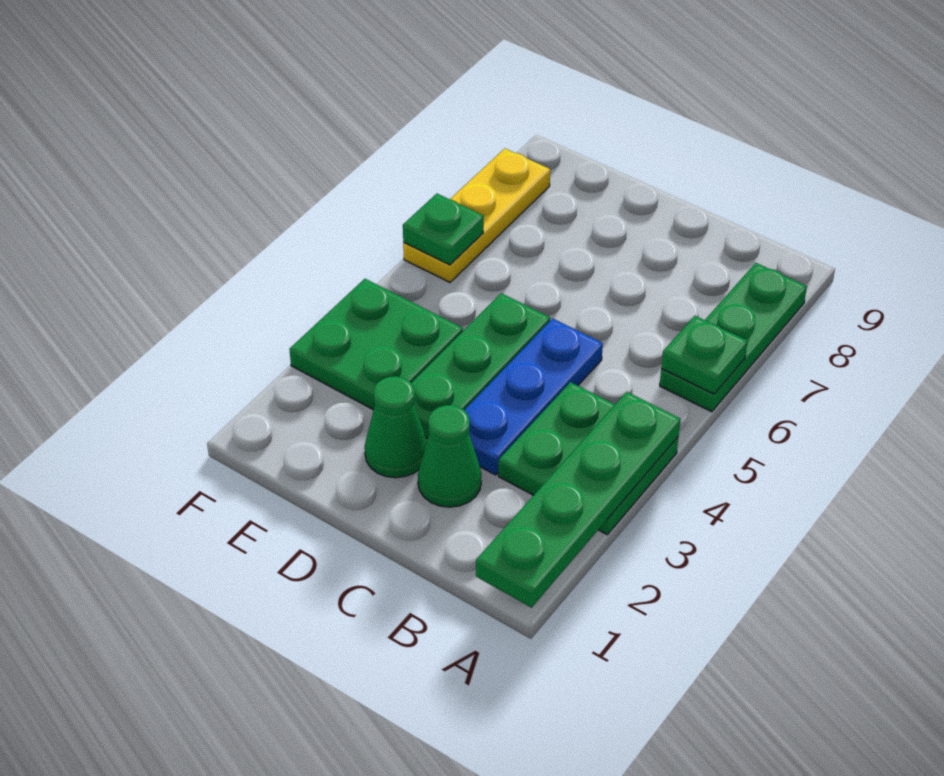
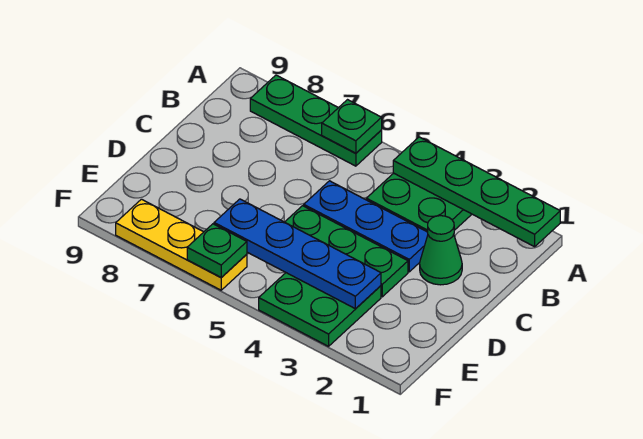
green cone D2 level 1 -> none
none -> blue plate E3:E6 level 2

